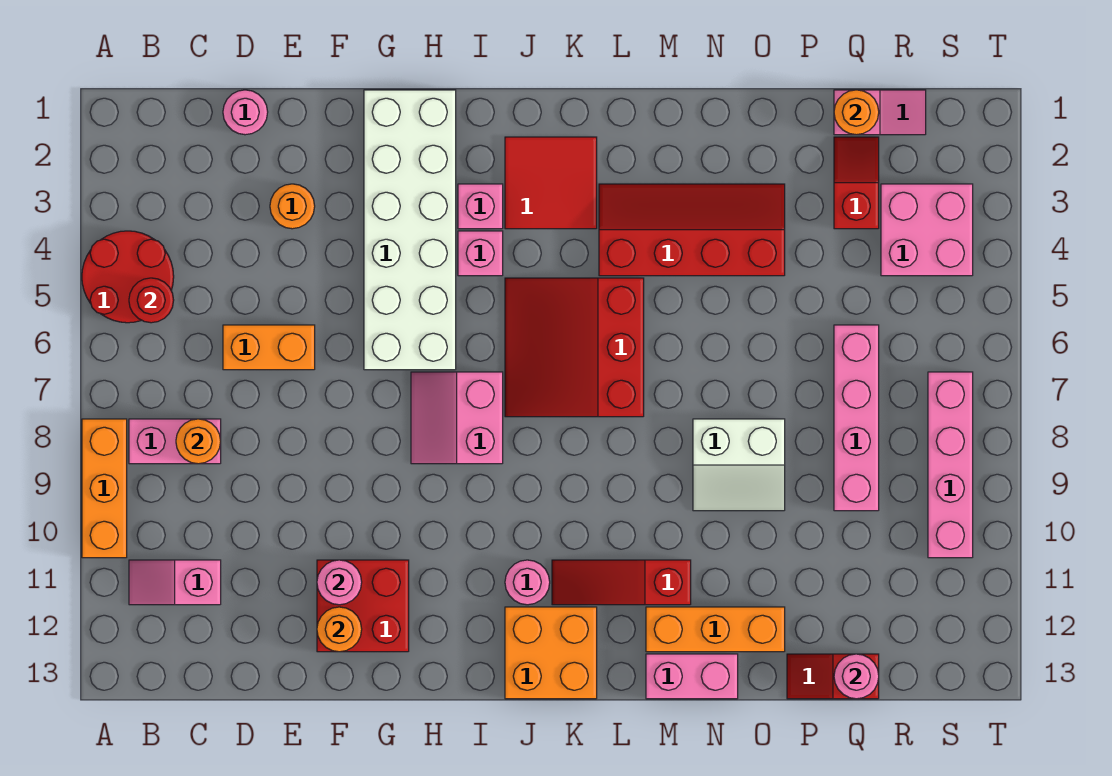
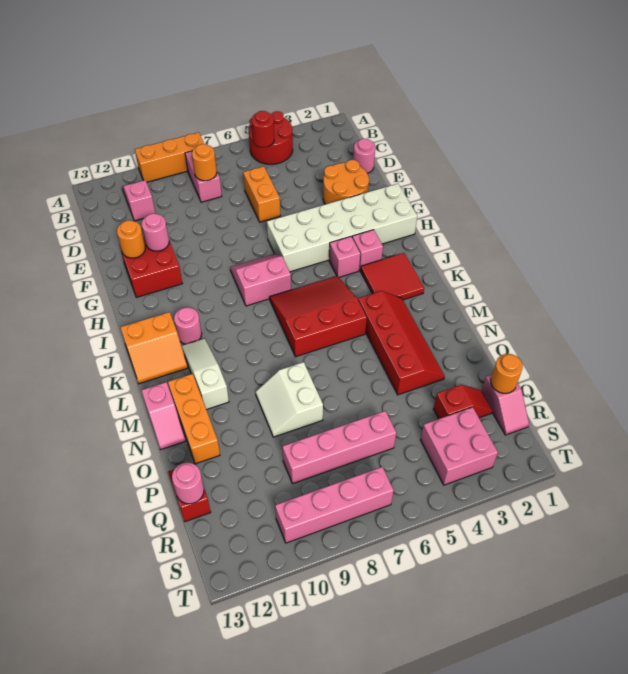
orange round brick E3 level 1 -> orange round brick E2:F3 level 1
orange brick J12:K13 level 1 -> orange slope J12:K13 level 1 top J
red slope K11:M11 level 1 top M -> white slope K11:M11 level 1 top M
pink brick M13:N13 level 1 -> pink slope M13:N13 level 1 top M

